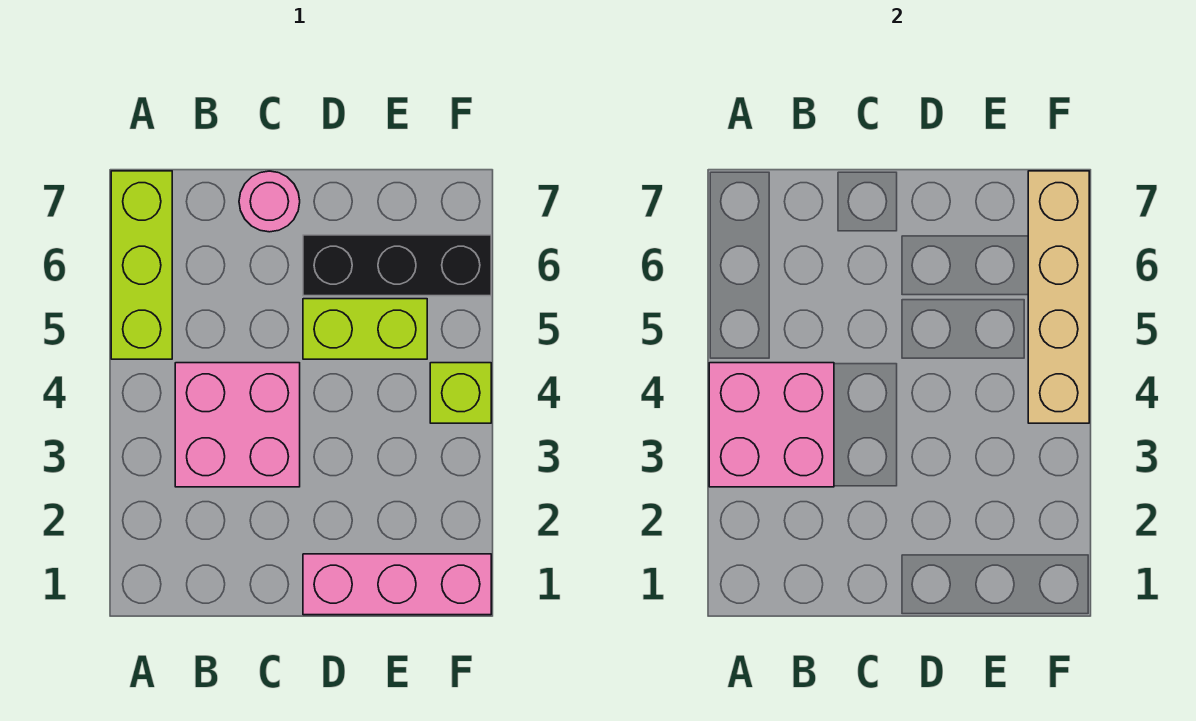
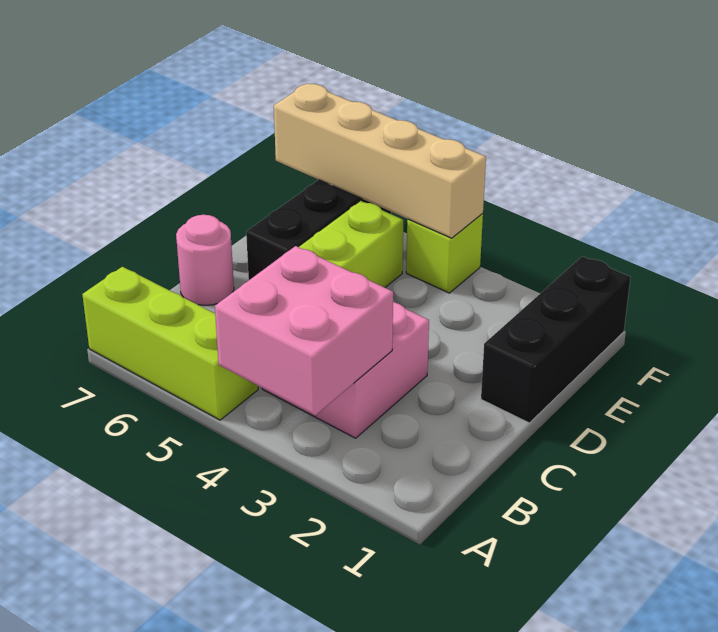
pink brick D1:F1 level 1 -> black brick D1:F1 level 1

